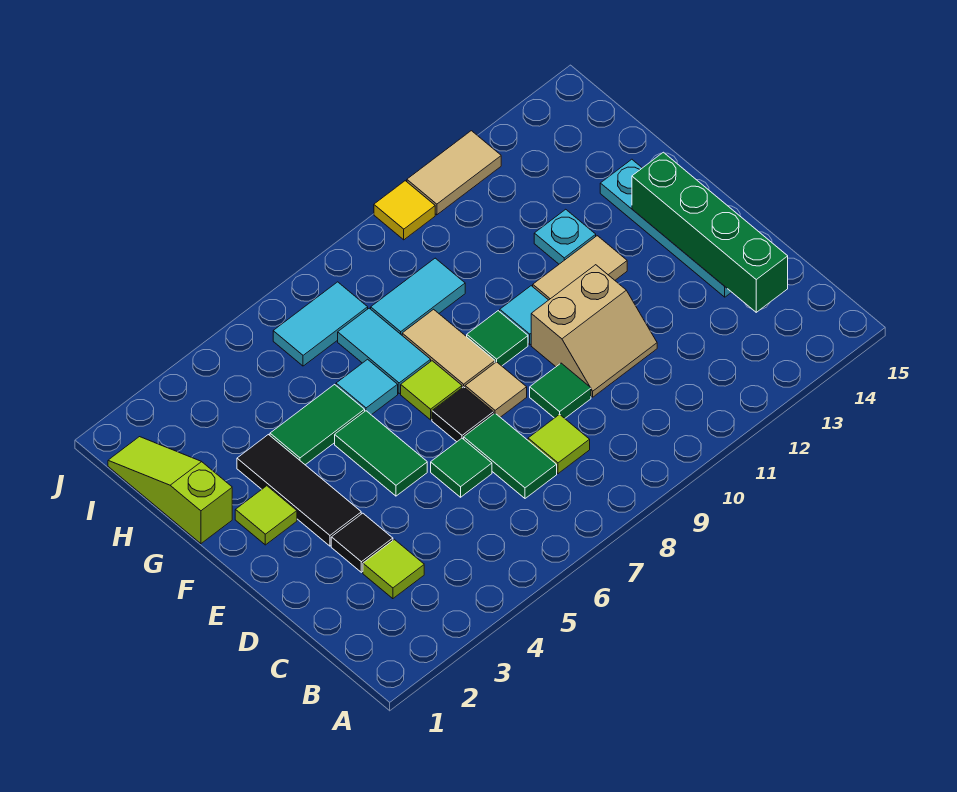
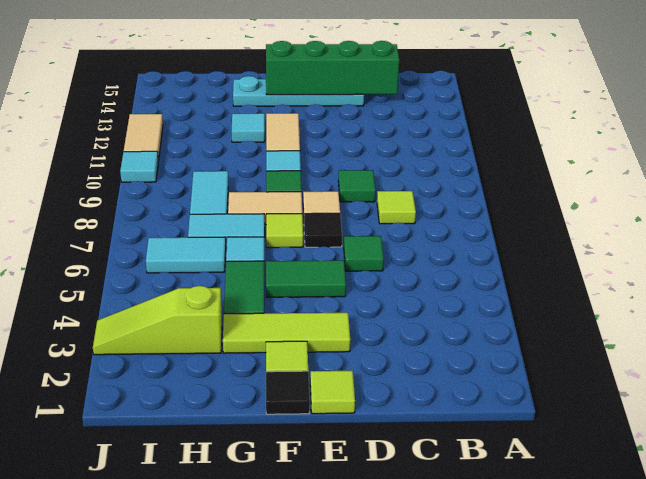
lime tile C3 level 1 -> lime tile E1 level 1
green tile C7:D7 level 1 -> none
black tile D3 level 1 -> black tile F1 level 1
tan slope D10:E11 level 1 top E -> none
black tile E3:G3 level 1 -> lime tile E3:G3 level 1
lime slope G1:I1 level 1 top G -> lime slope H3:J3 level 1 top H
cyan plate G12 level 1 -> cyan tile G12 level 1
cyan tile I6:I7 level 1 -> cyan tile H6:I6 level 1
yellow tile J10 level 1 -> cyan tile J10 level 1

